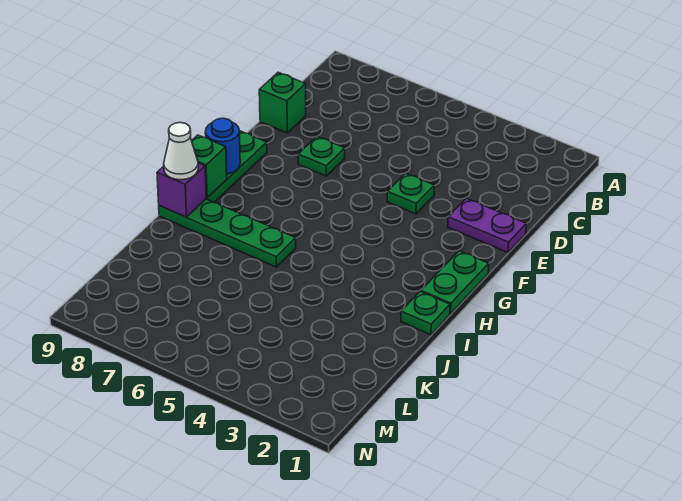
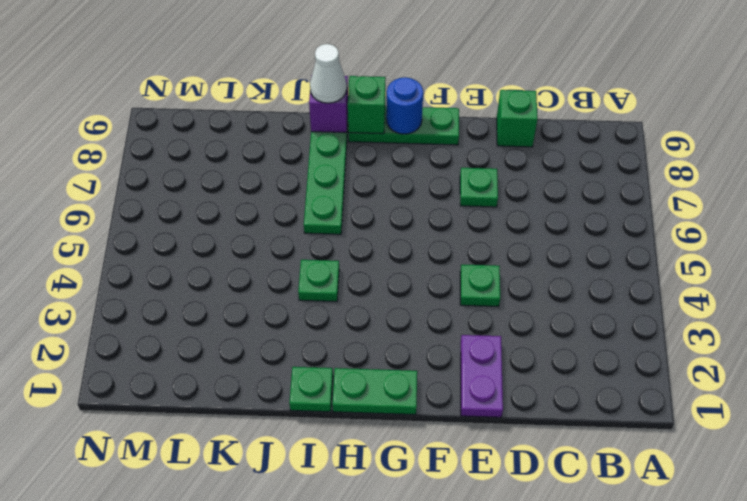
none -> green plate I4 level 1

